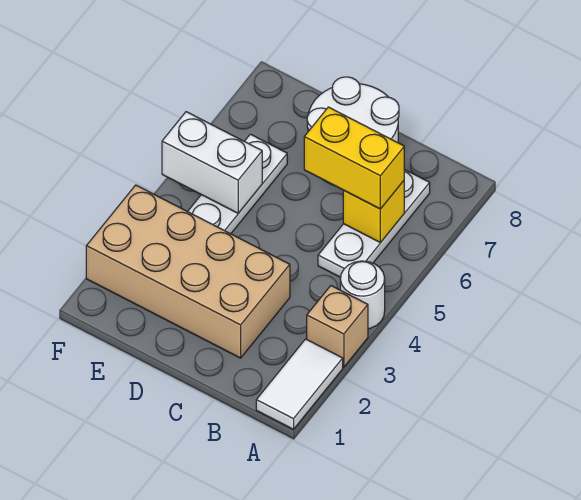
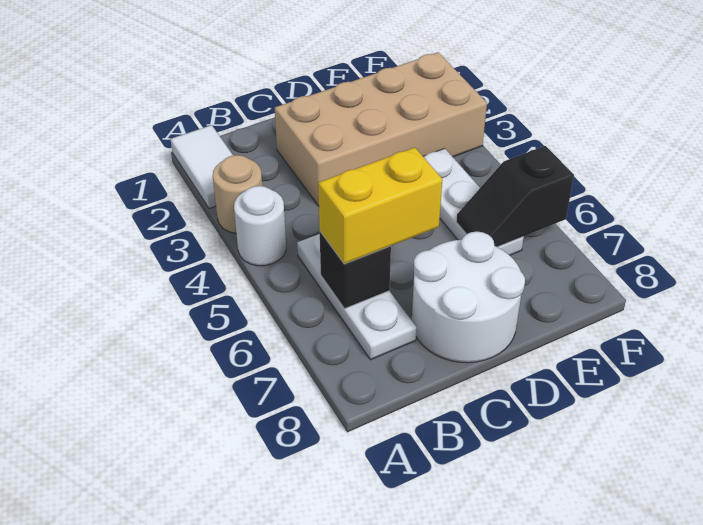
tan brick A3 level 1 -> tan round brick A3 level 1
yellow brick B6 level 2 -> black brick B6 level 2
white brick E5:F5 level 2 -> none
none -> black slope E6:F6 level 2 top F

